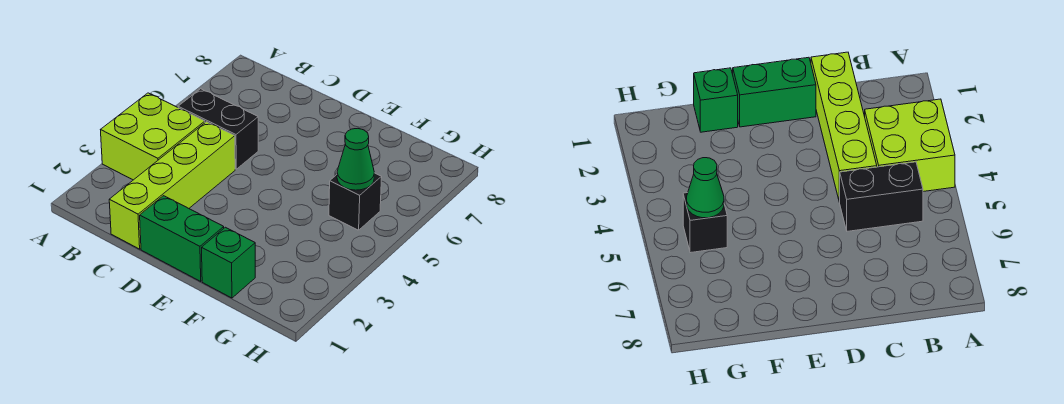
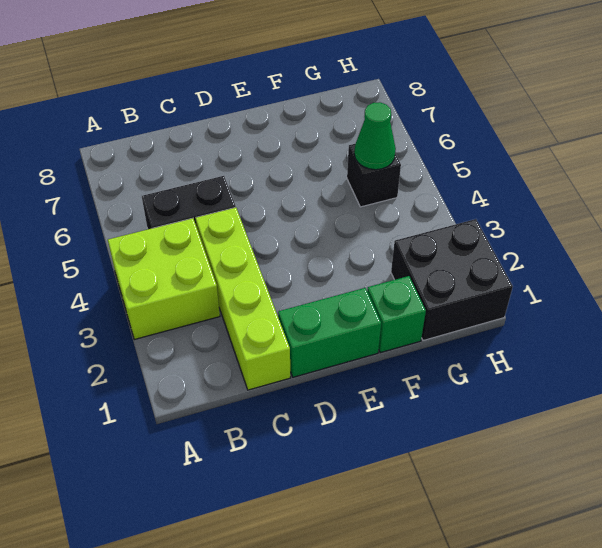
none -> black brick G1:H2 level 1

